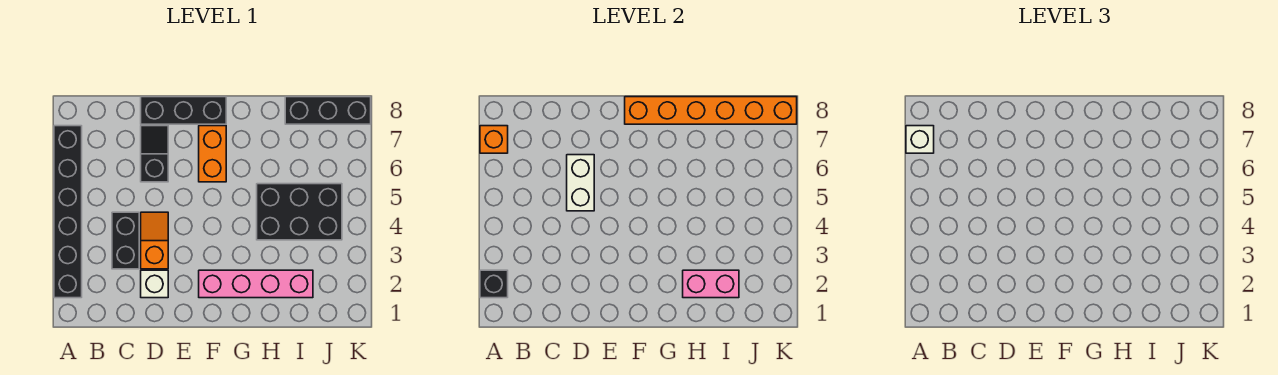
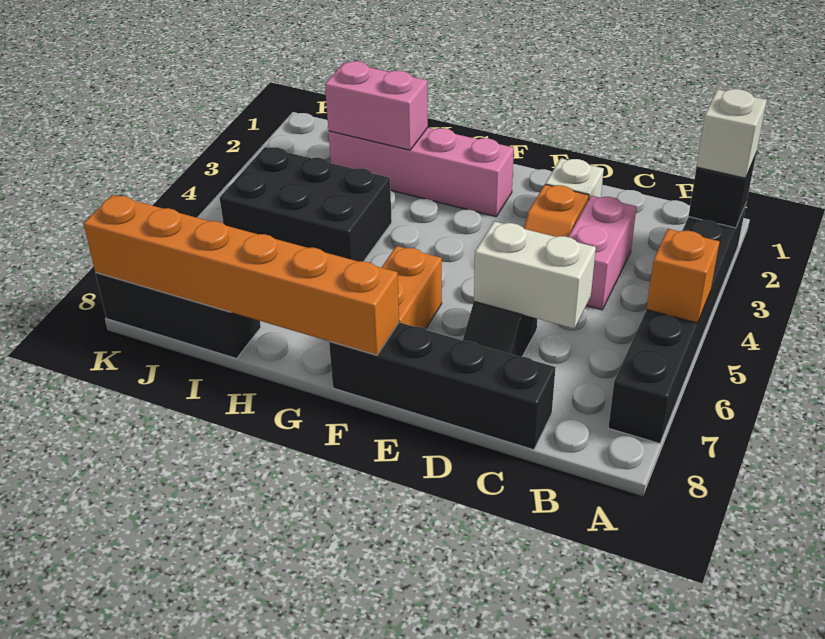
orange brick A7 level 2 -> orange brick A5 level 2
white brick A7 level 3 -> white brick A2 level 3
black brick C3:C4 level 1 -> pink brick C3:C4 level 1
white brick D5:D6 level 2 -> white brick C6:D6 level 2
black brick D8:F8 level 1 -> black brick C8:F8 level 1

